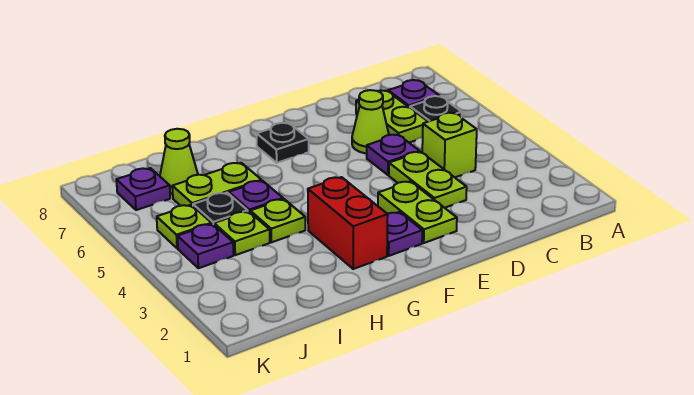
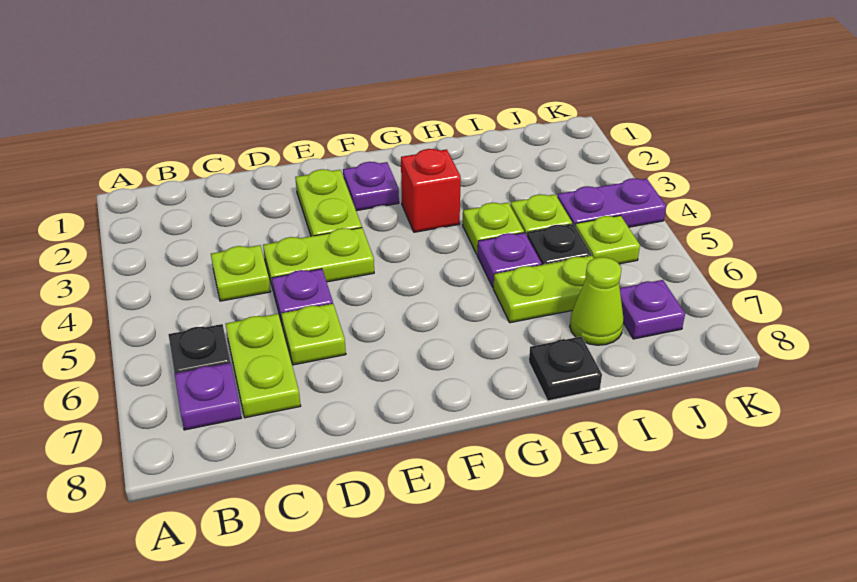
lime brick C4 level 1 -> lime plate C4 level 1
lime plate D3:D4 level 1 -> lime plate D4:E4 level 1
lime cone D6 level 1 -> lime plate D6 level 1
black plate F7 level 1 -> black plate H8 level 1
red brick G2:G3 level 1 -> red brick G3 level 1
purple plate J4 level 1 -> purple plate J4:K4 level 1

